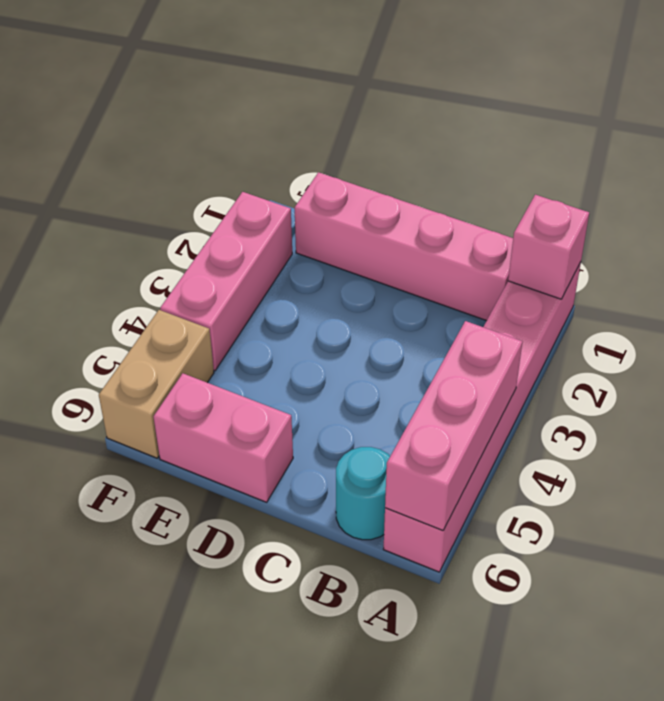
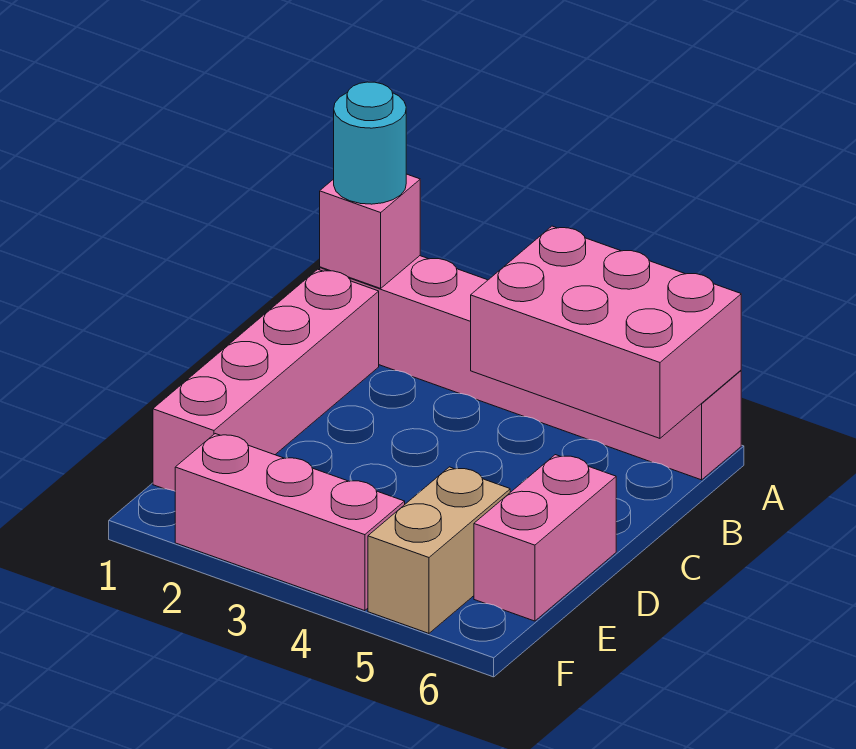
pink brick A4:A6 level 2 -> pink brick A4:B6 level 2
cyan round brick B6 level 1 -> cyan round brick A1 level 3
tan brick F5:F6 level 1 -> tan brick E5:F5 level 1

